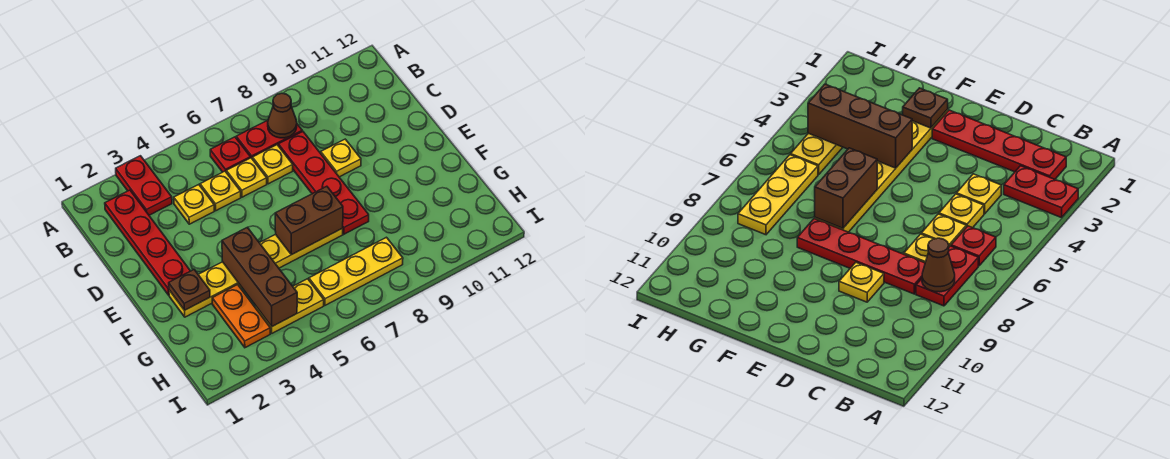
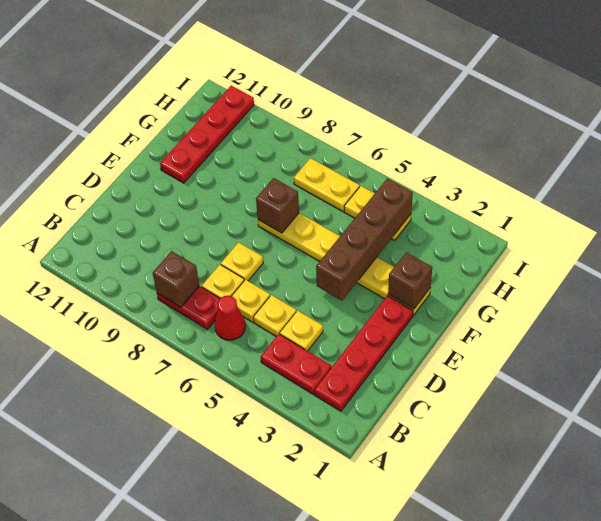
red plate A3:B3 level 1 -> red plate B3:B4 level 1
red plate B6 level 1 -> red cone B6 level 1
brown cone B8 level 2 -> brown brick B8 level 2
red plate C8:F8 level 1 -> red plate F11:I11 level 1
yellow plate D9 level 1 -> yellow plate D7 level 1
brown plate F2 level 2 -> brown brick F2 level 2
brown brick F4:H4 level 2 -> brown brick E4:H4 level 2
brown brick F6:F7 level 2 -> brown brick F7 level 2
orange plate G3:H3 level 1 -> none
yellow plate H6:H8 level 1 -> yellow plate H6:H7 level 1

